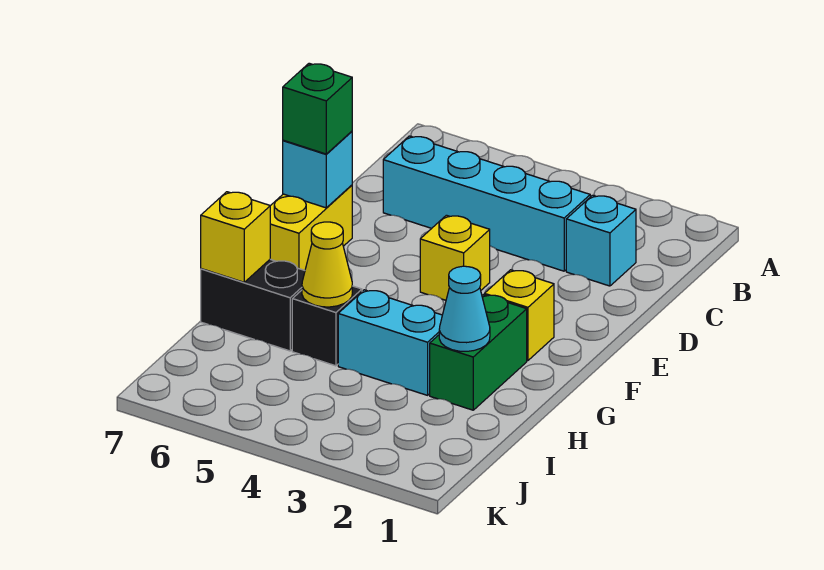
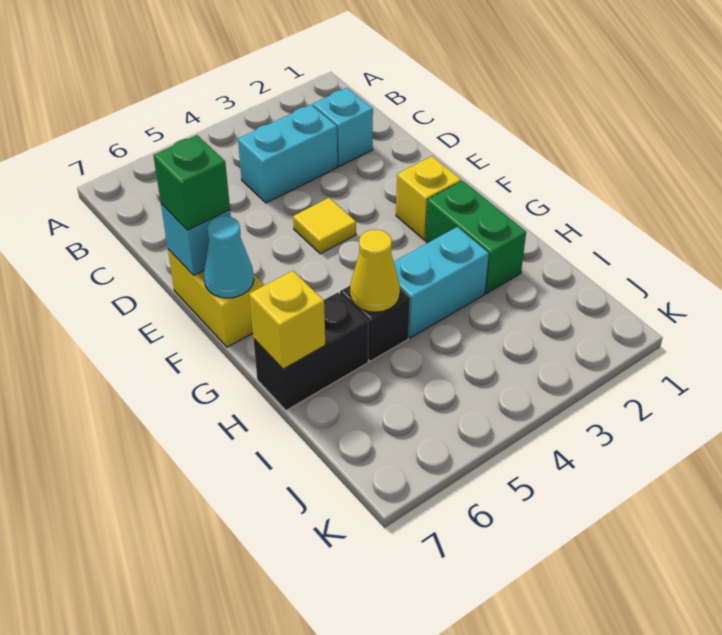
cyan brick C3:C6 level 1 -> cyan brick C3:C4 level 1
yellow brick E4 level 1 -> yellow tile E4 level 1
cyan cone H2 level 2 -> cyan cone F7 level 2

